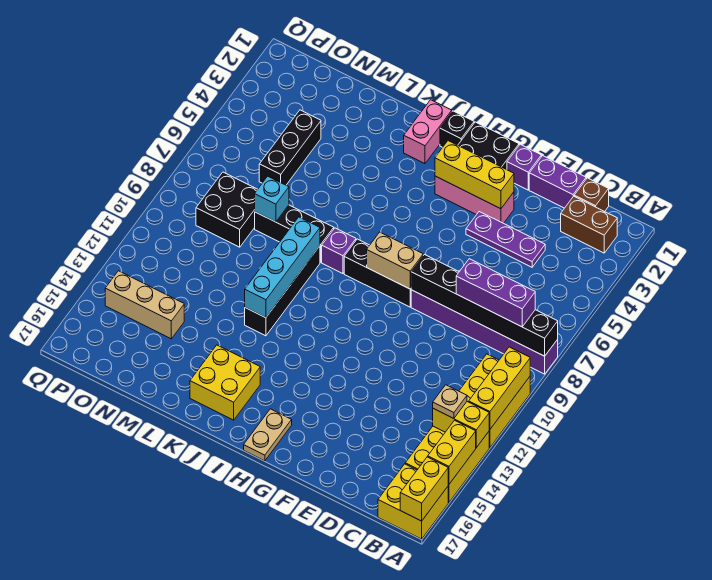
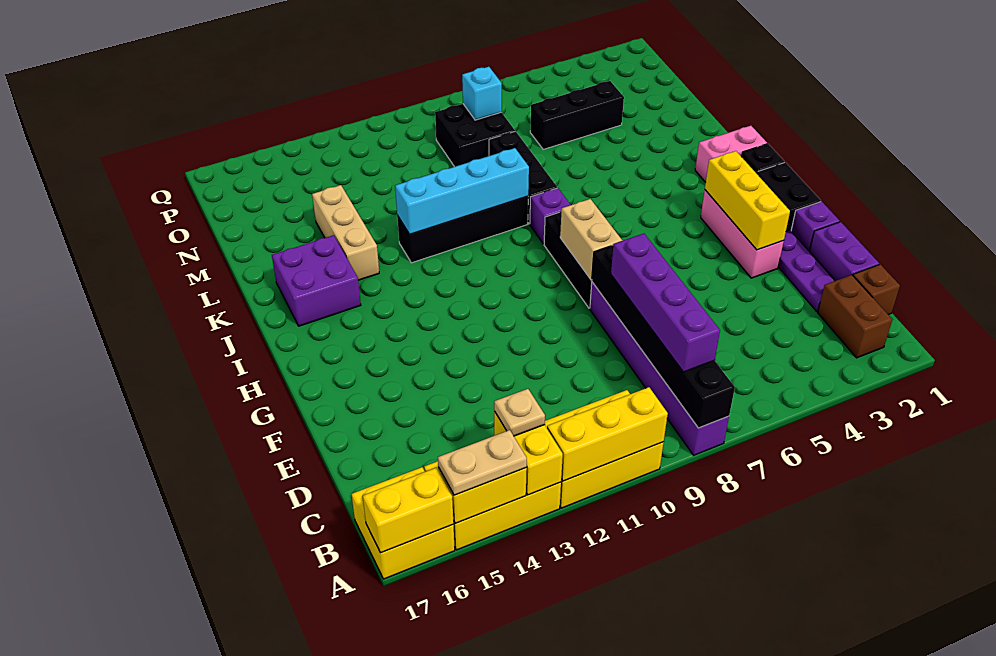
purple brick B8:D8 level 3 -> purple brick B8:E8 level 3
purple plate D4:F4 level 1 -> purple plate D2:F2 level 1
tan plate H16:H17 level 1 -> tan plate A14:A15 level 3
yellow brick J15:K16 level 1 -> purple brick J15:K16 level 1
cyan brick M8 level 2 -> cyan brick O8 level 2
tan brick N14:P14 level 1 -> tan brick K14:M14 level 1

